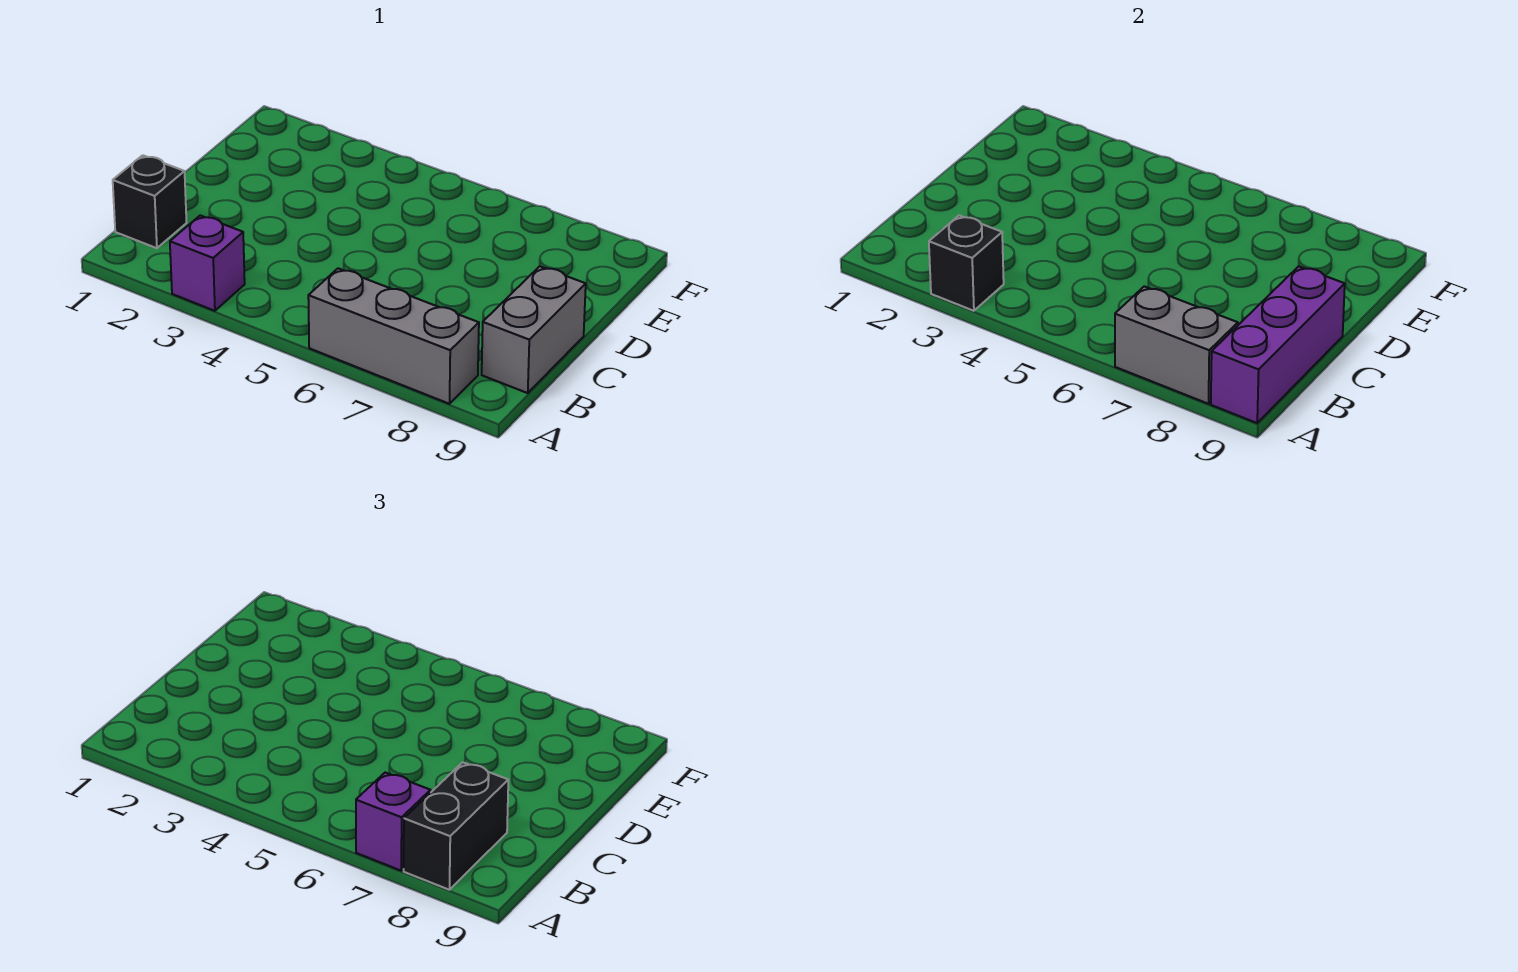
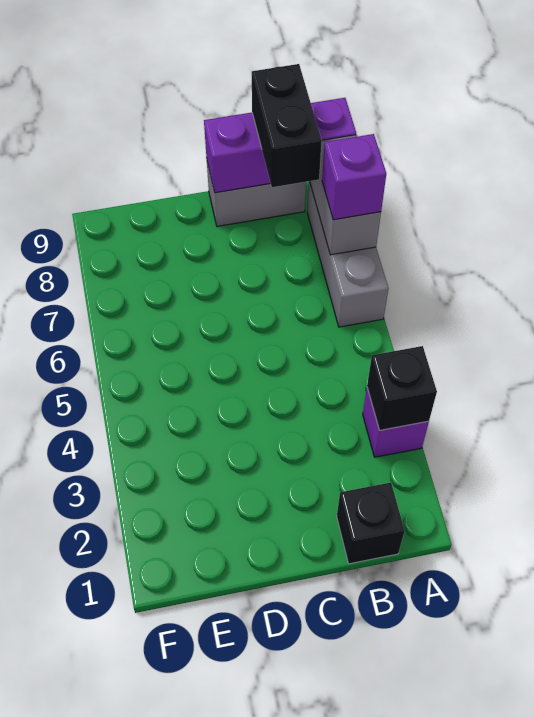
black brick A8:B8 level 3 -> black brick B8:B9 level 3

